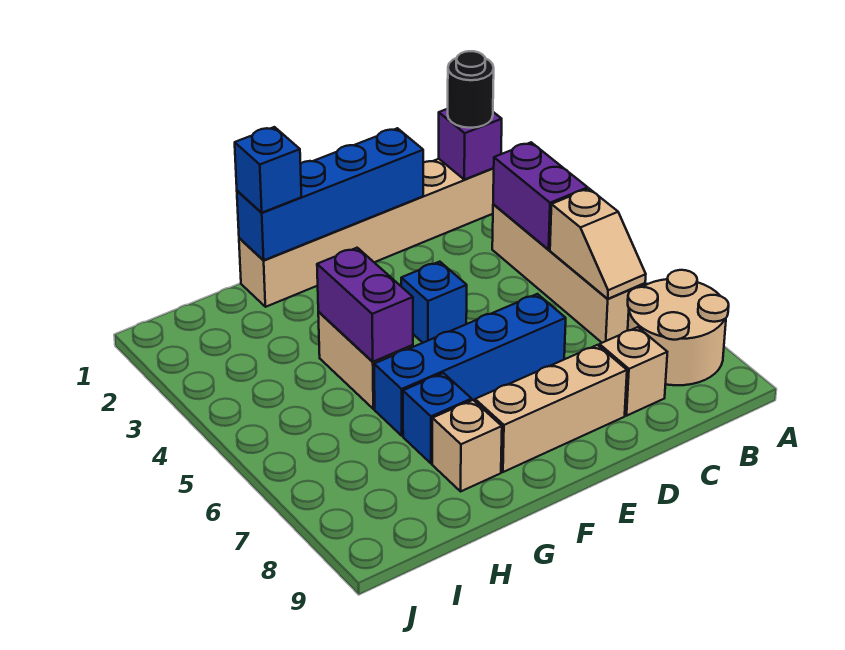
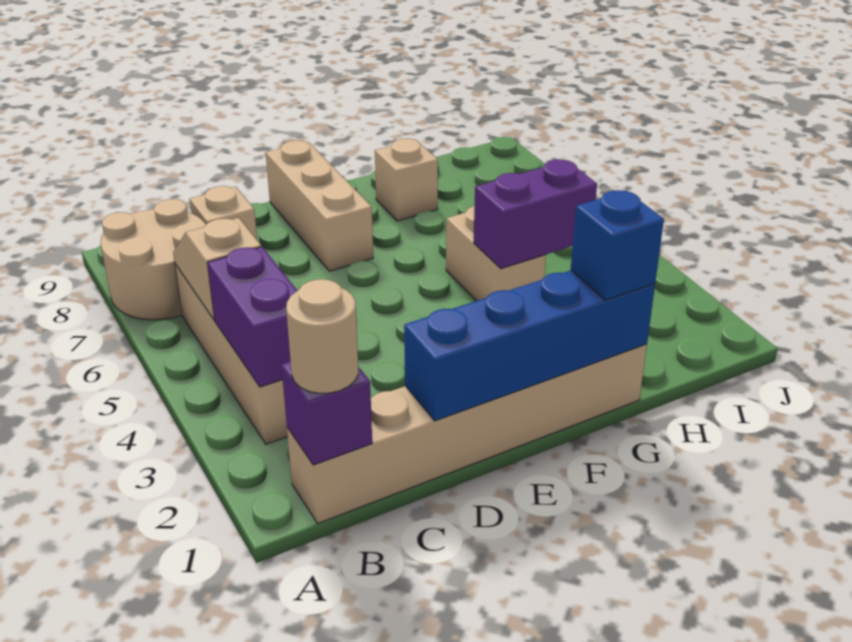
black round brick B1 level 3 -> tan round brick B1 level 3
blue brick D6:G6 level 1 -> none
tan brick D8:F8 level 1 -> tan brick E7:E9 level 1
blue brick E4 level 1 -> none
purple brick G4:G5 level 2 -> purple brick G4:H4 level 2
blue brick G7 level 1 -> none

